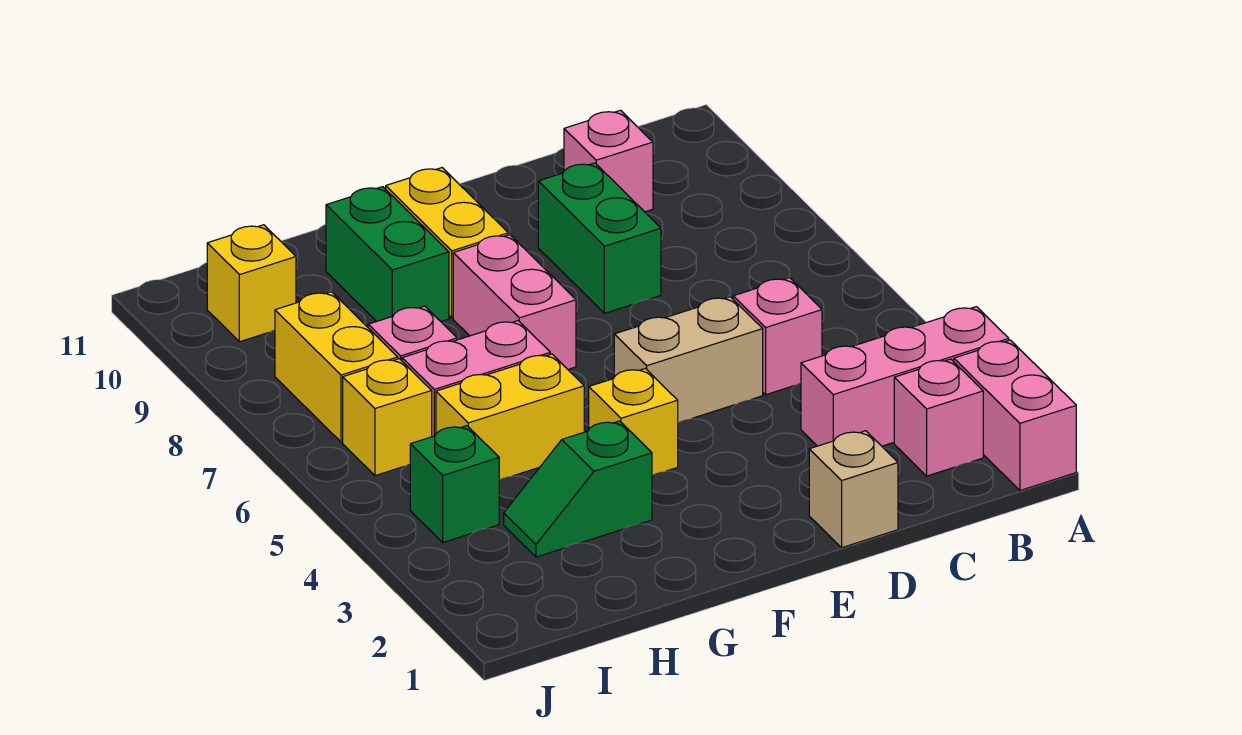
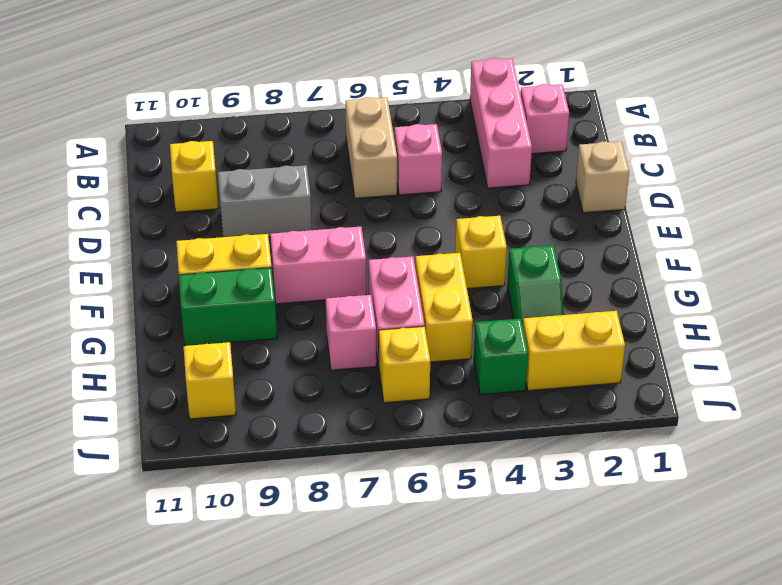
pink brick A1:A2 level 1 -> none
pink brick C10 level 1 -> yellow brick C10 level 1
tan brick D5:E5 level 1 -> tan brick B6:C6 level 1
green brick D8:D9 level 1 -> grey brick D8:D9 level 1
yellow brick I7:I8 level 1 -> yellow brick I2:I3 level 1

